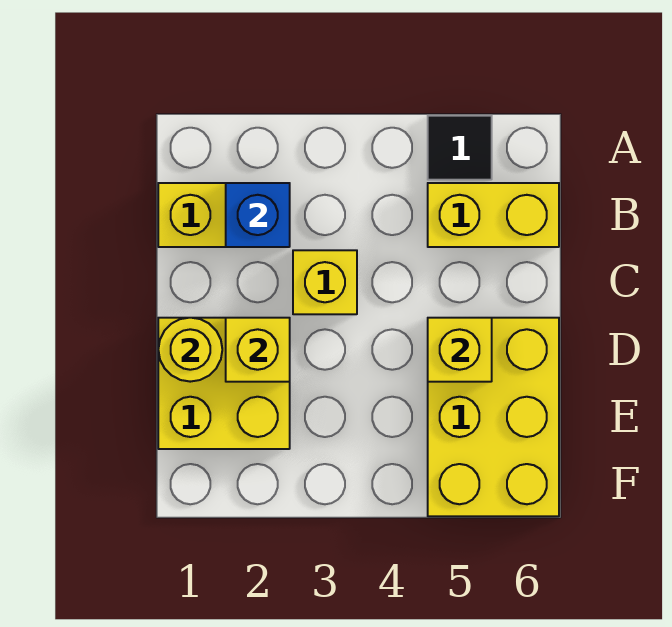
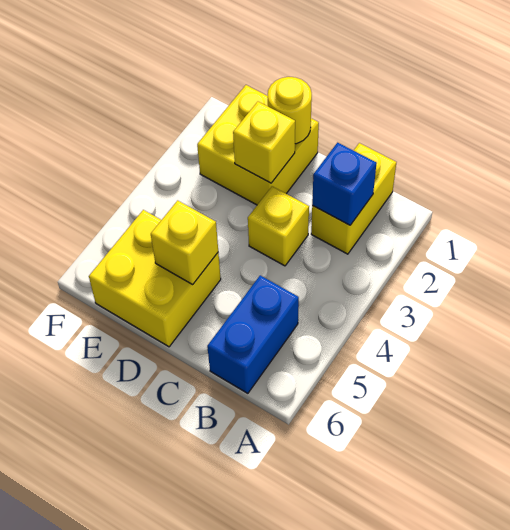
black tile A5 level 1 -> none
yellow brick B5:B6 level 1 -> blue brick B5:B6 level 1
yellow brick D5:F6 level 1 -> yellow brick D5:E6 level 1

